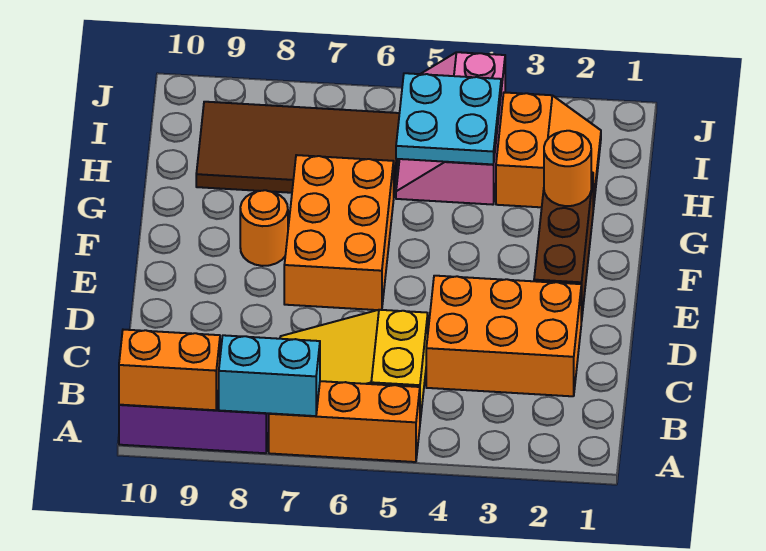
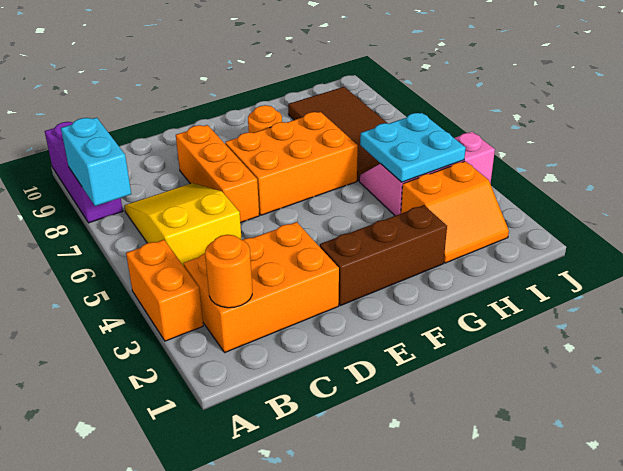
orange brick A5:A7 level 1 -> orange brick D6:D8 level 1
orange brick A9:A10 level 2 -> orange brick A3:A4 level 1
orange brick C2:D4 level 1 -> orange brick B2:D3 level 1
orange round brick G2 level 2 -> orange round brick B2 level 2

